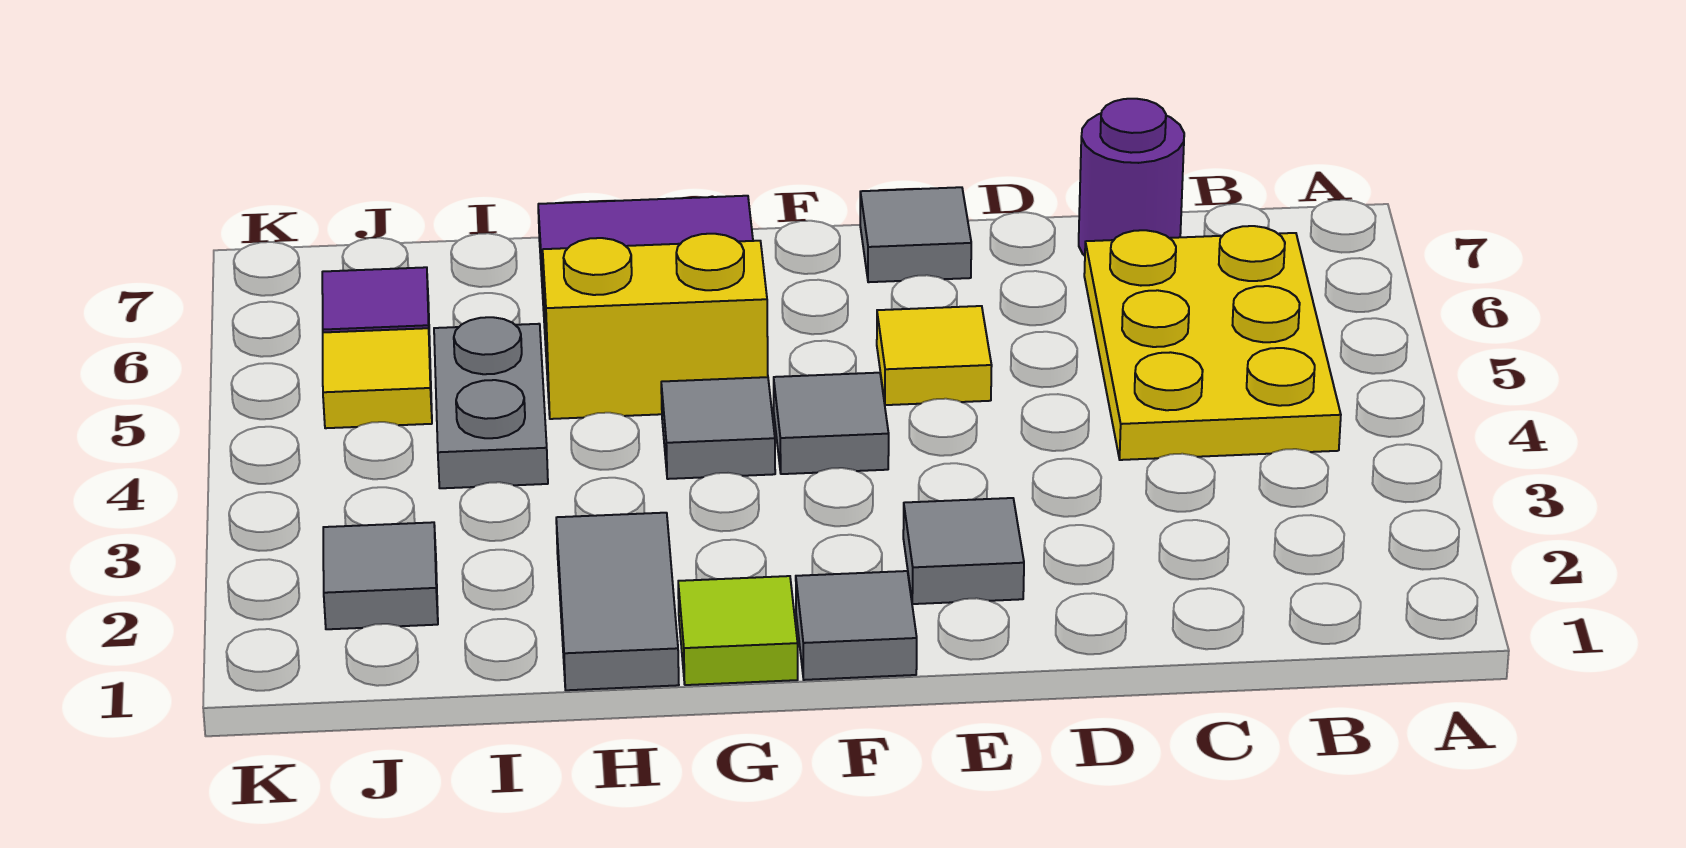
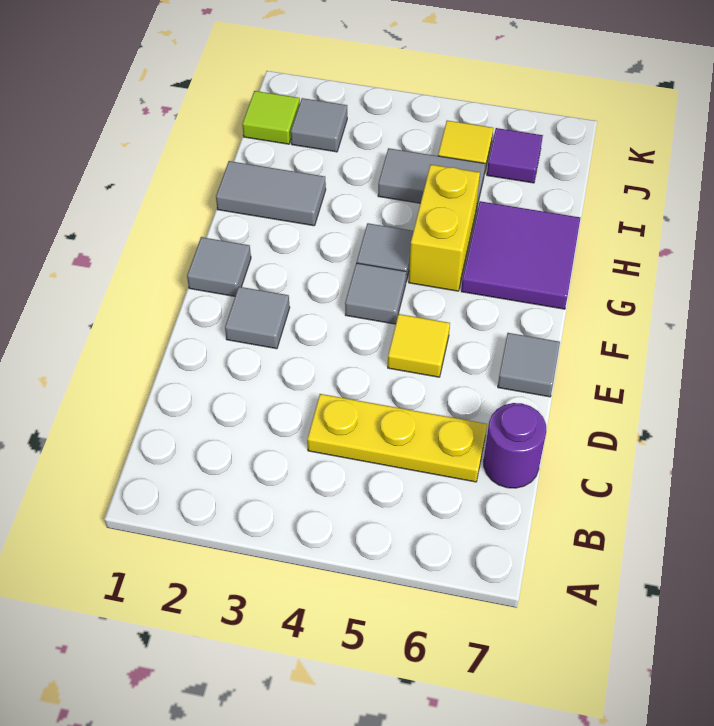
yellow plate B4:C6 level 1 -> yellow plate C4:C6 level 1
lime tile G1 level 1 -> lime tile J1 level 1
grey plate I4:I5 level 1 -> grey tile I4:I5 level 1

